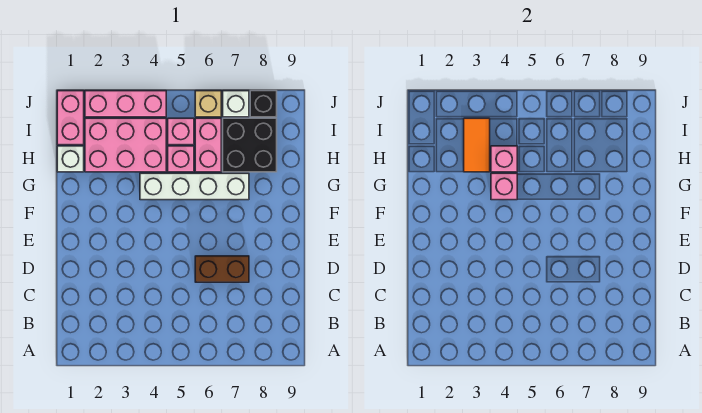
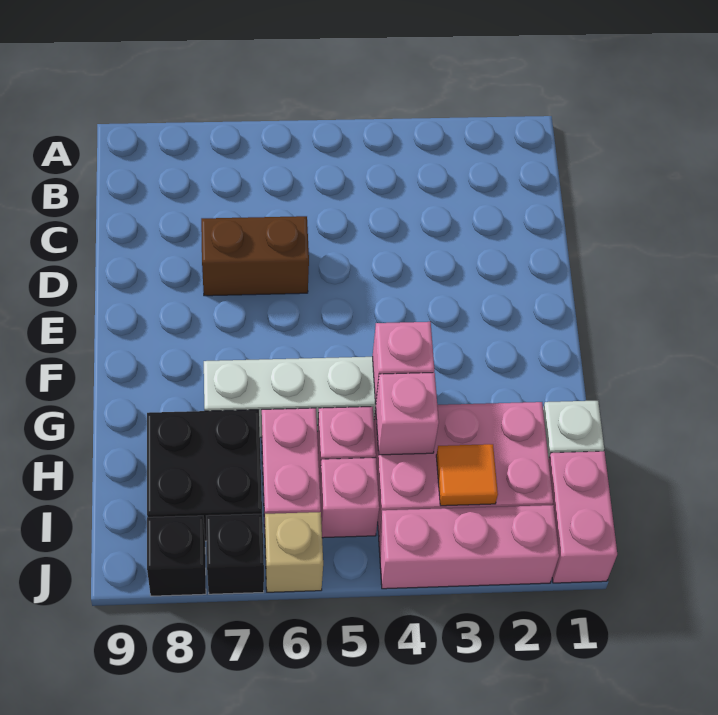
orange tile H3:I3 level 2 -> orange tile I3 level 2
white brick J7 level 1 -> black brick J7 level 1

